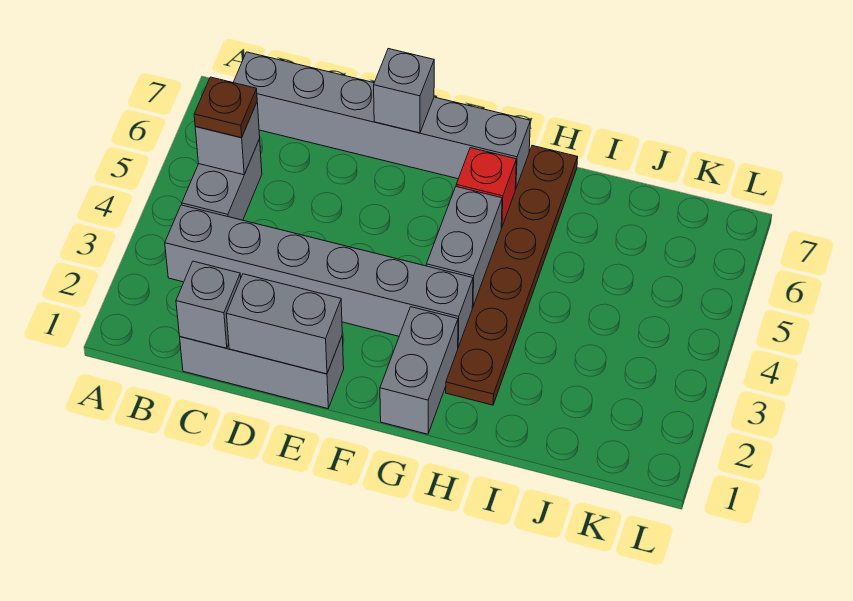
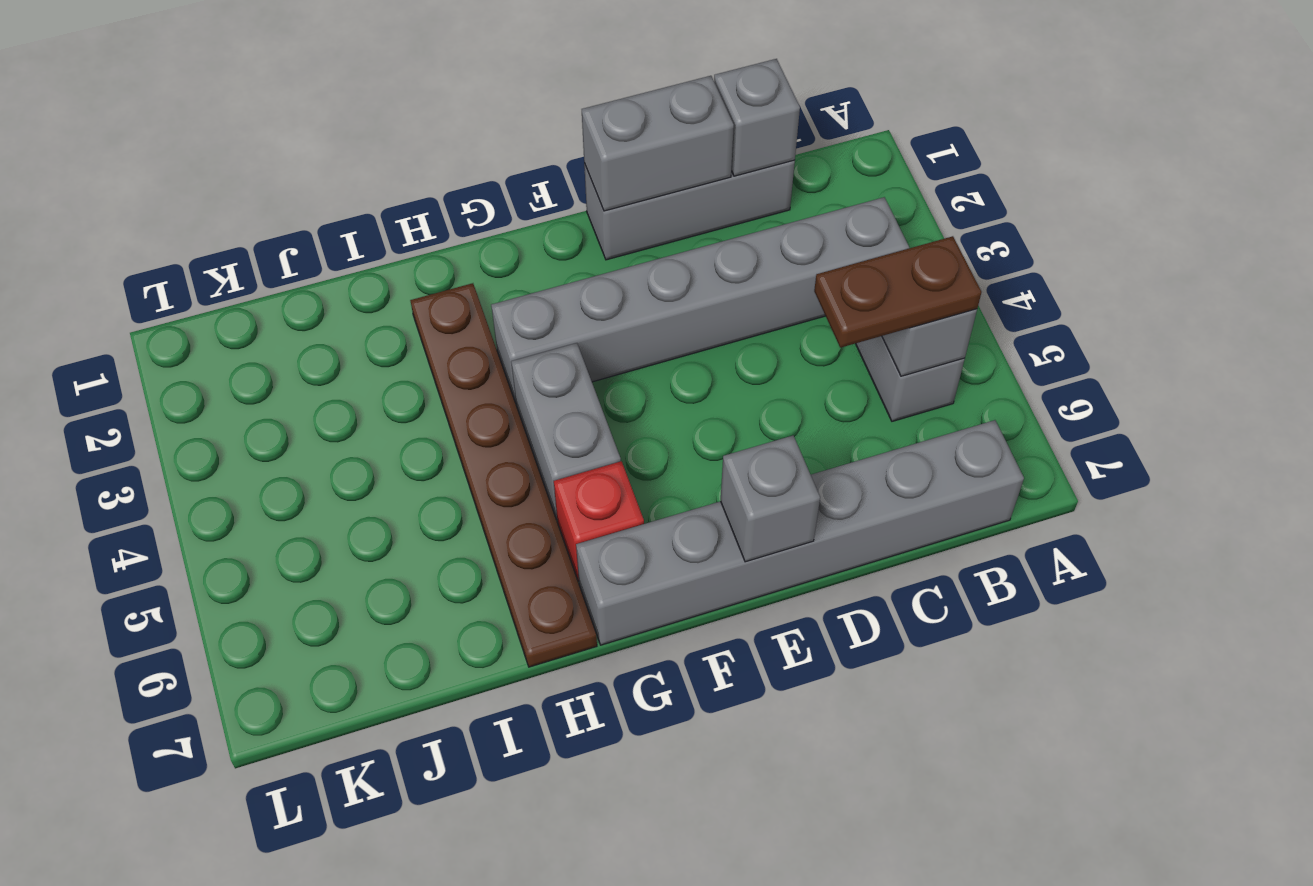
brown plate B5 level 3 -> brown plate B5:C5 level 3
grey brick G1:G2 level 1 -> none

